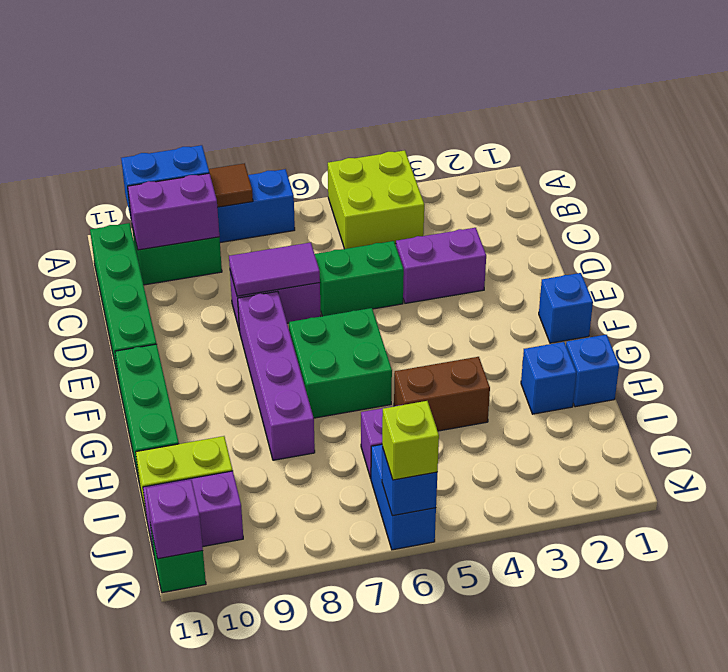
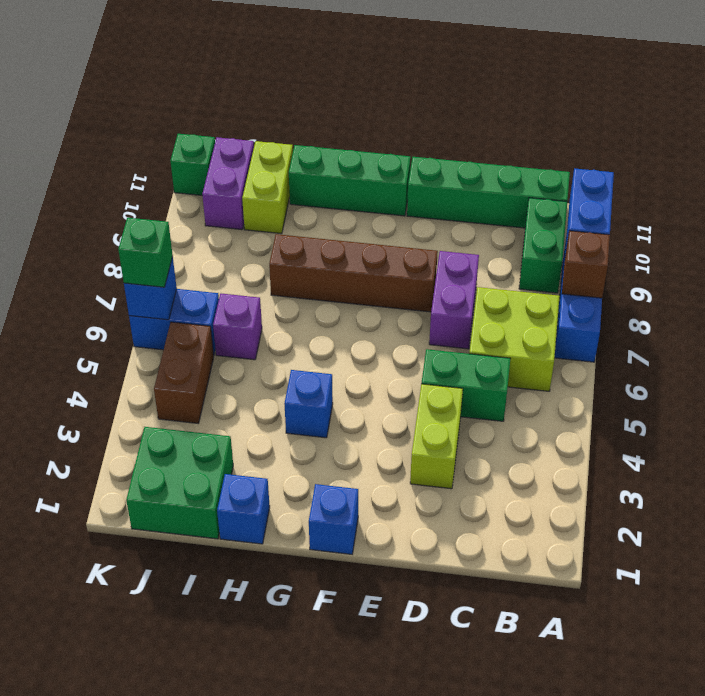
lime brick A4:B5 level 1 -> lime brick B6:C7 level 1
brown tile A8 level 2 -> brown brick A8 level 2
purple brick B9:B10 level 2 -> none
purple brick D3:D4 level 1 -> lime brick D3:D4 level 1
green brick D5:D6 level 1 -> green brick C5:D5 level 1
purple tile D7:D8 level 2 -> none
purple brick E8:H8 level 1 -> brown brick E8:H8 level 1
green brick F6:G7 level 1 -> green brick I1:J2 level 1
blue brick H2 level 1 -> blue brick G4 level 1
brown brick H4:H5 level 1 -> brown brick J4:J5 level 1
lime brick K6 level 3 -> green brick K6 level 3
purple brick K11 level 2 -> none

